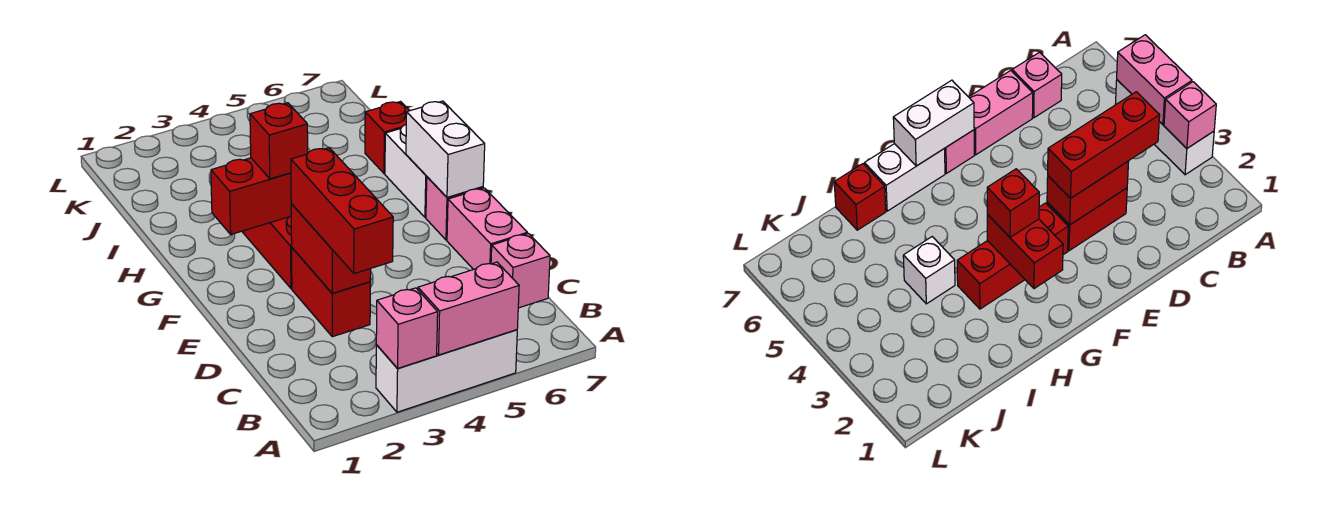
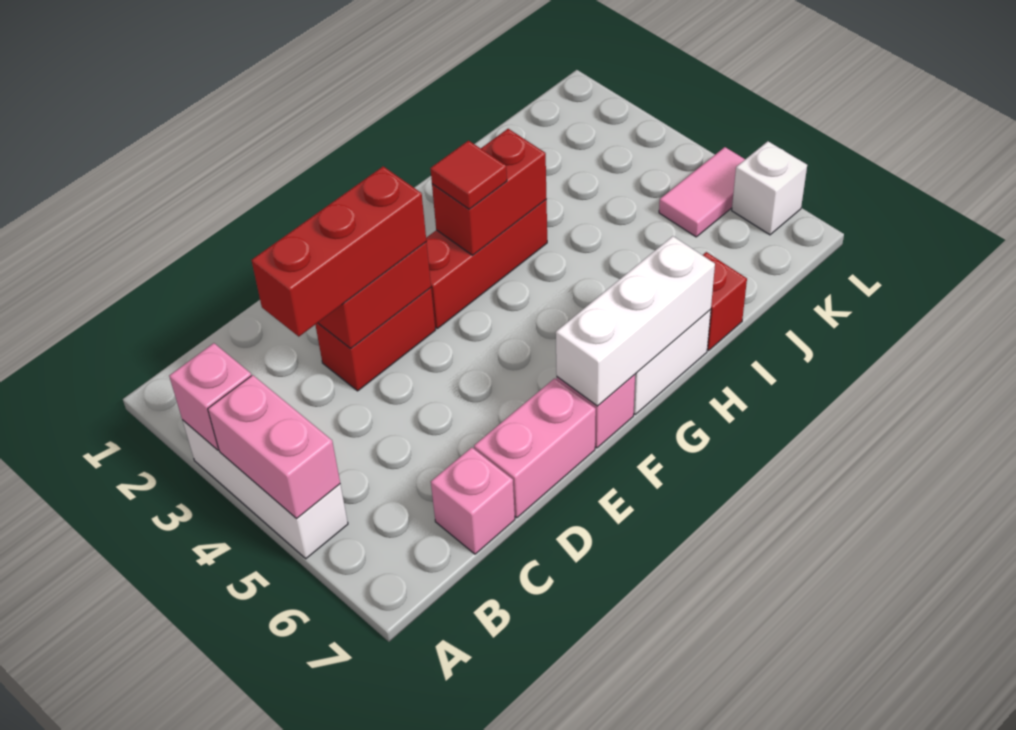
white brick F7:G7 level 2 -> white brick F7:H7 level 2
red brick G2:G3 level 2 -> red brick G3:H3 level 2
red brick G3 level 3 -> red tile G3 level 3
white brick I4 level 1 -> white brick L6 level 1
none -> pink tile K5:L5 level 1

